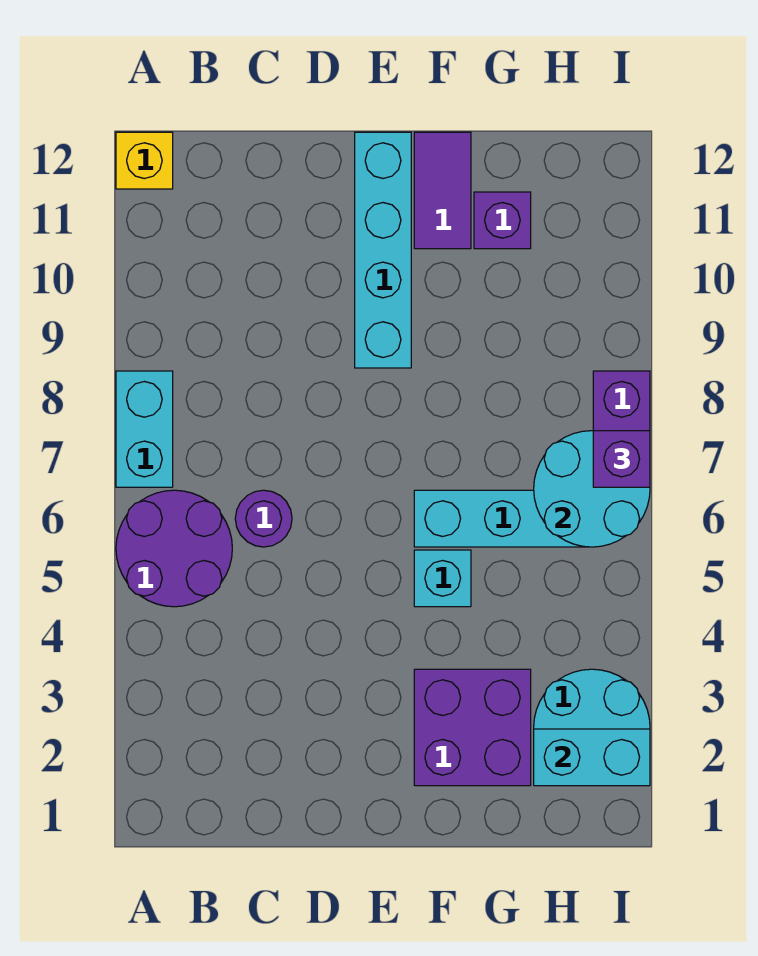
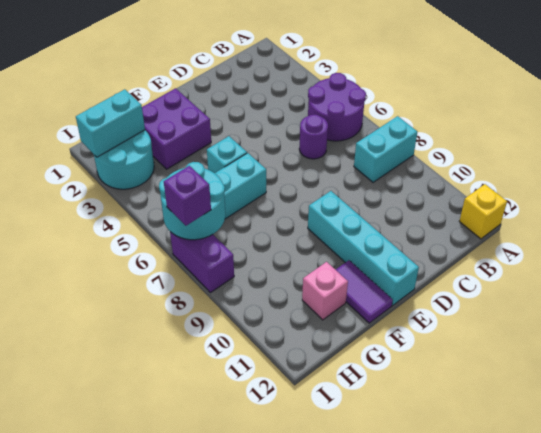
cyan brick A7:A8 level 1 -> cyan brick A8:B8 level 1
purple brick G11 level 1 -> pink brick G11 level 1

